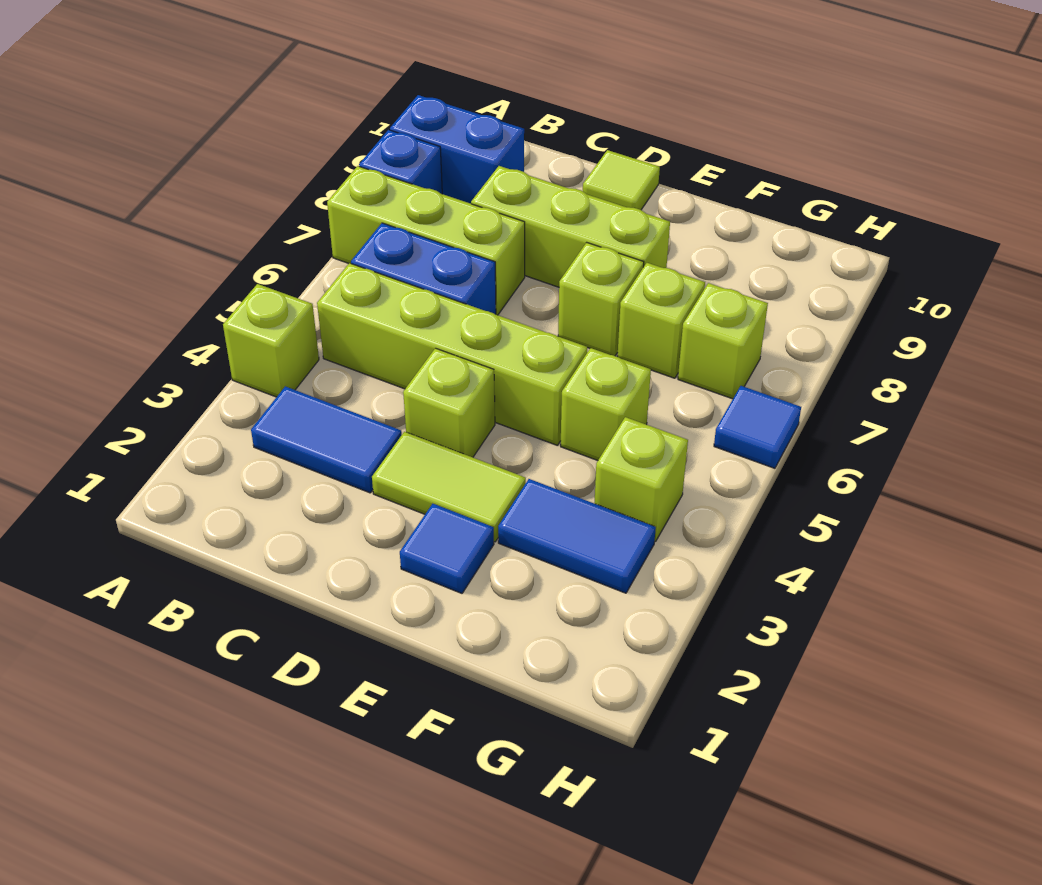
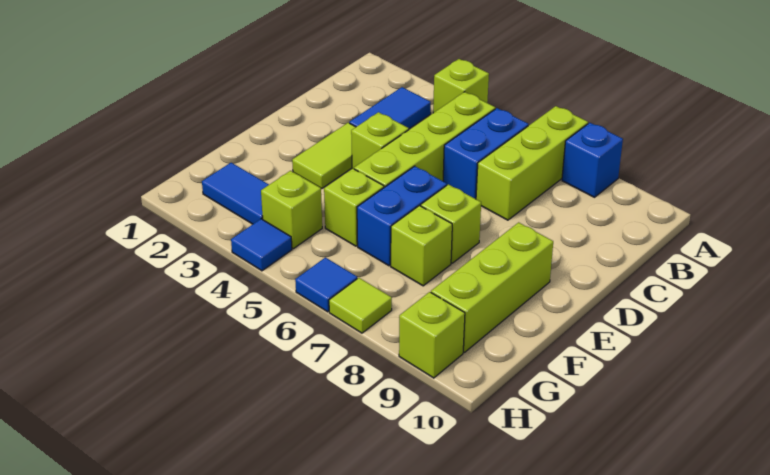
blue brick A9:B9 level 1 -> blue brick E6:F6 level 1
lime brick C8:E8 level 1 -> lime brick E9:G9 level 1
lime tile D10 level 1 -> lime tile H7 level 1
blue tile E2 level 1 -> blue tile H4 level 1
blue tile F3:G3 level 1 -> blue tile G2:G3 level 1
lime brick G7 level 1 -> lime brick H9 level 1

